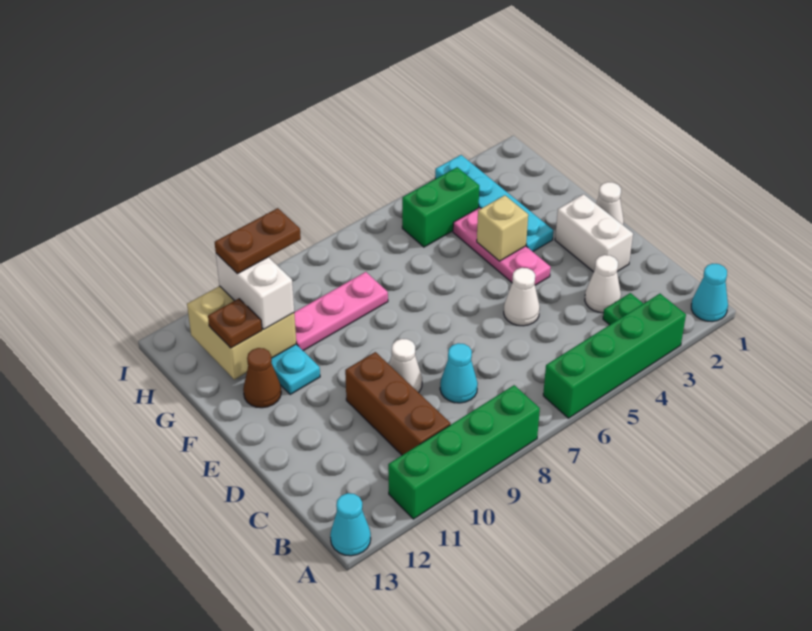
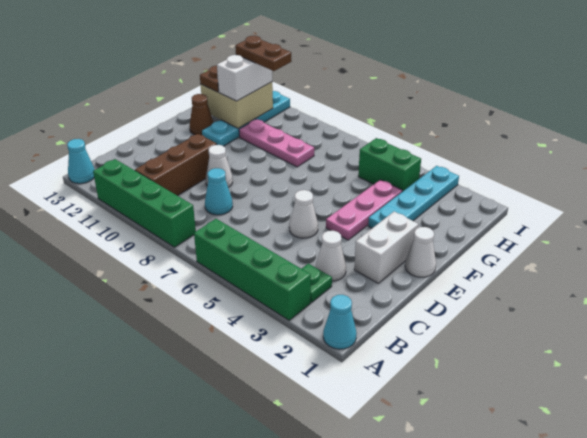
tan brick F4 level 2 -> none

